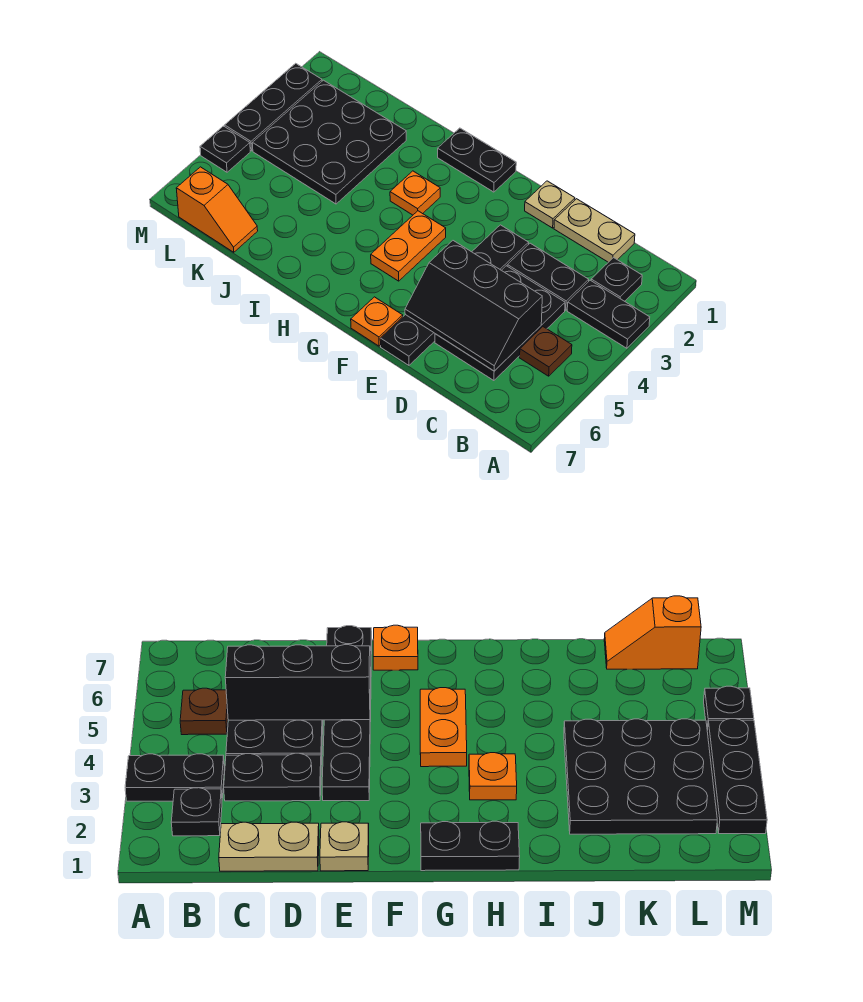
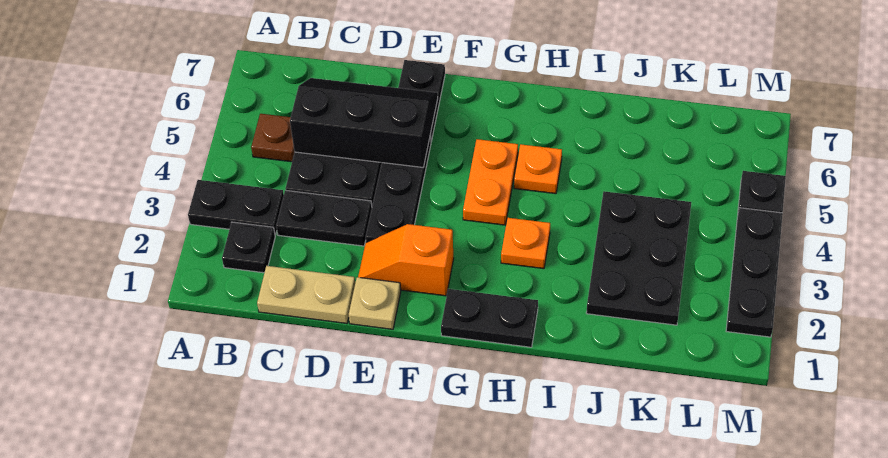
orange plate F7 level 1 -> orange plate H5 level 1
black plate J2:L4 level 1 -> black plate J2:K4 level 1
orange slope K7:L7 level 1 top L -> orange slope E2:F2 level 1 top F

